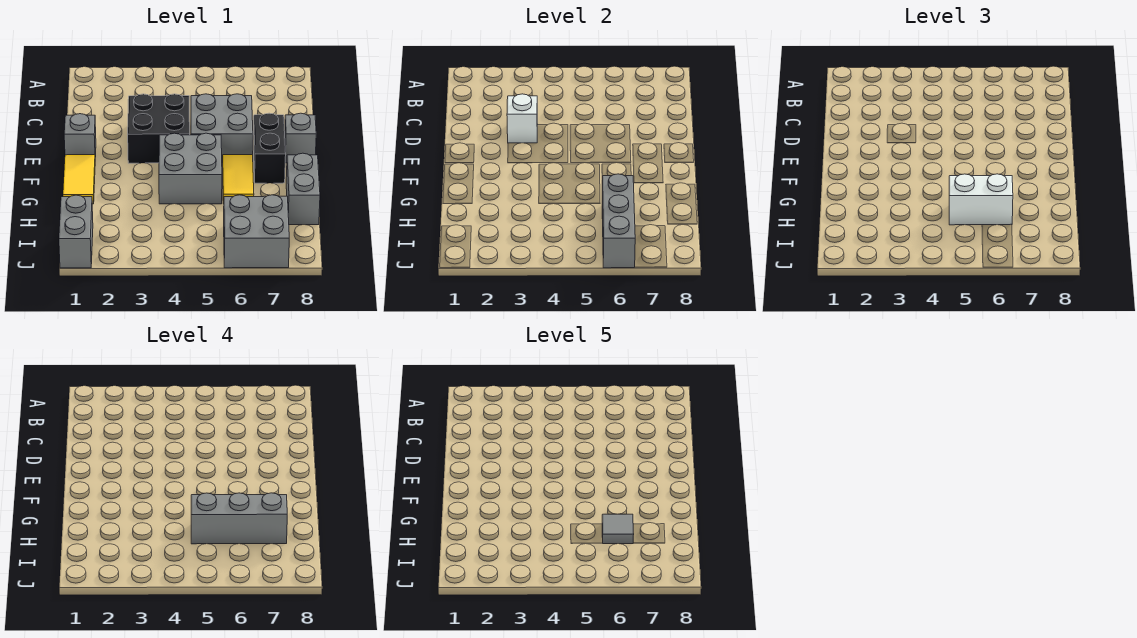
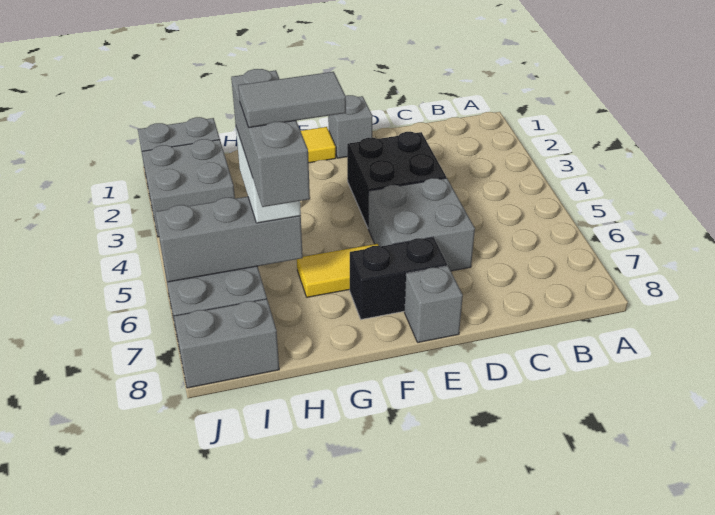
white brick D3 level 2 -> none
grey brick F4:G5 level 1 -> grey brick I2:J3 level 1
grey brick G8:H8 level 1 -> grey brick I8:J8 level 1
grey tile H6 level 5 -> grey tile G6:H6 level 5

